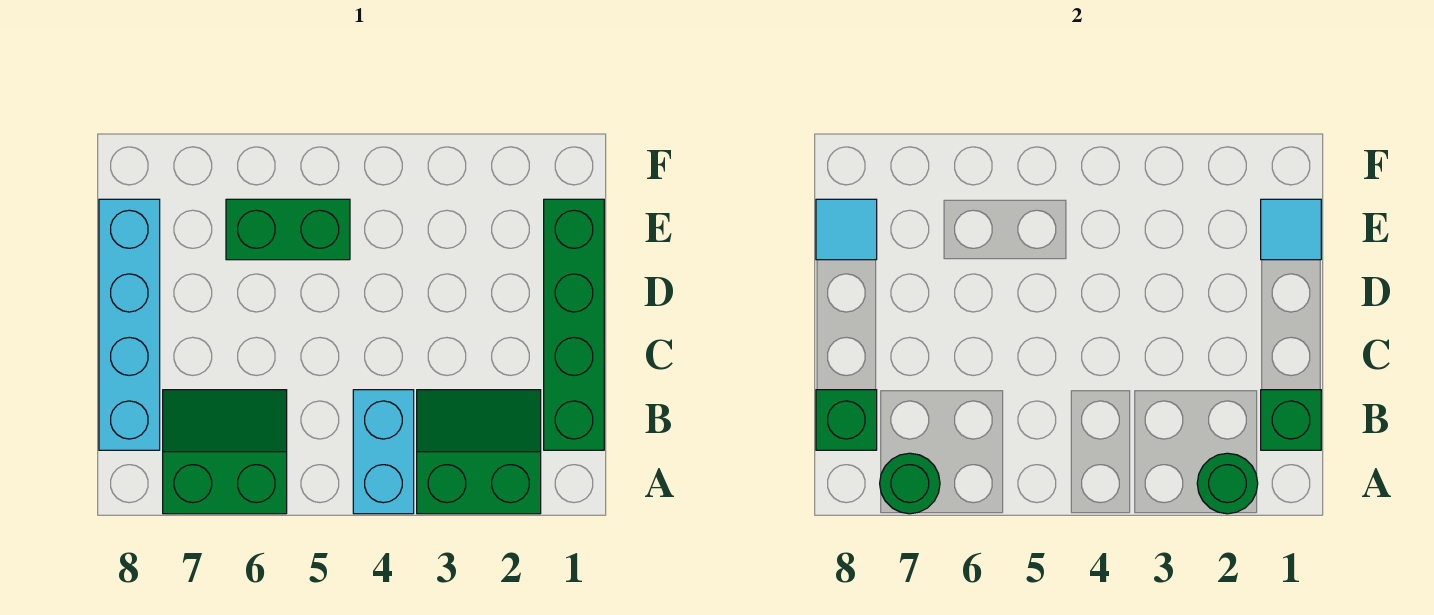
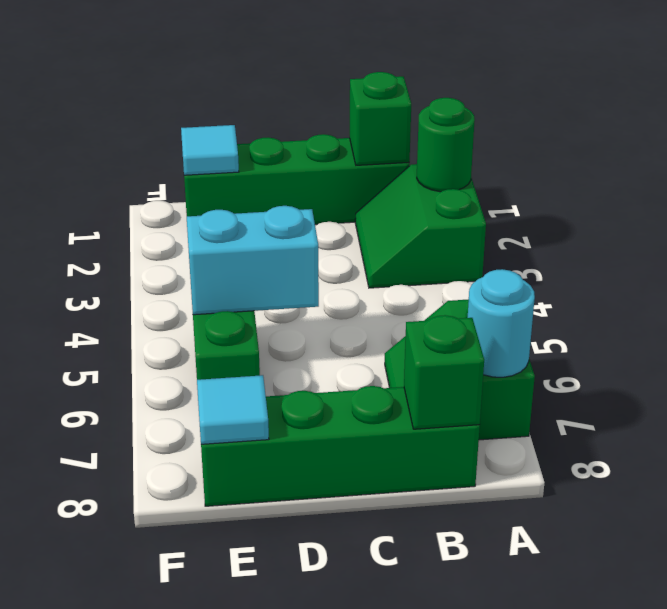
cyan brick A4:B4 level 1 -> cyan brick D5:E5 level 2
green round brick A7 level 2 -> cyan round brick A7 level 2
cyan brick B8:E8 level 1 -> green brick B8:E8 level 1

